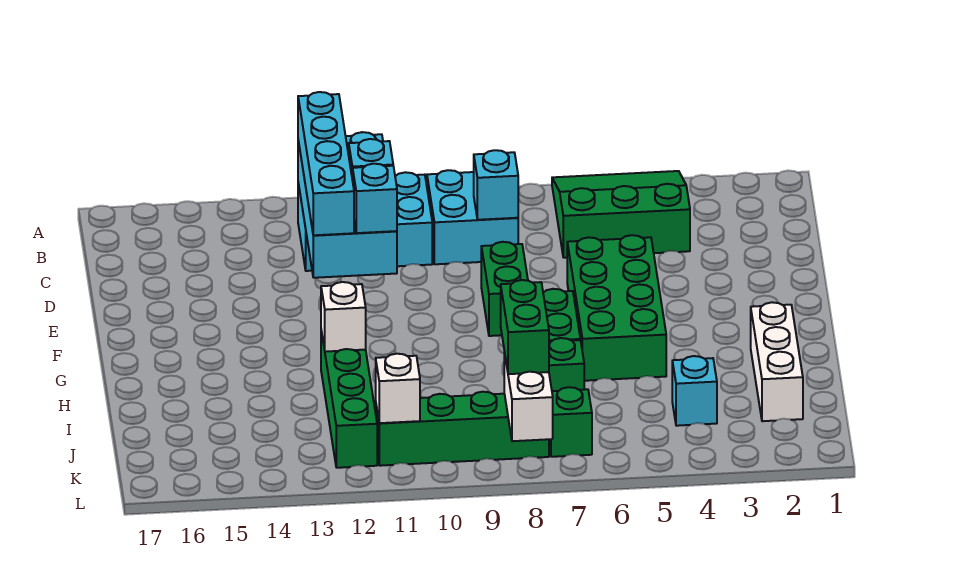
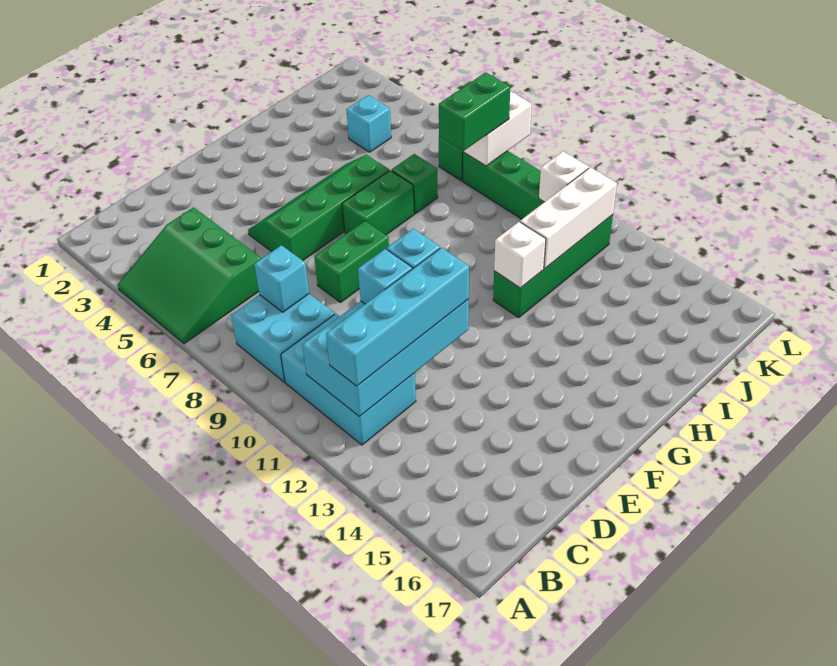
green brick E5:H6 level 1 -> green slope E5:H6 level 1 top 6
white brick H2:J2 level 1 -> white brick I12:K12 level 2

